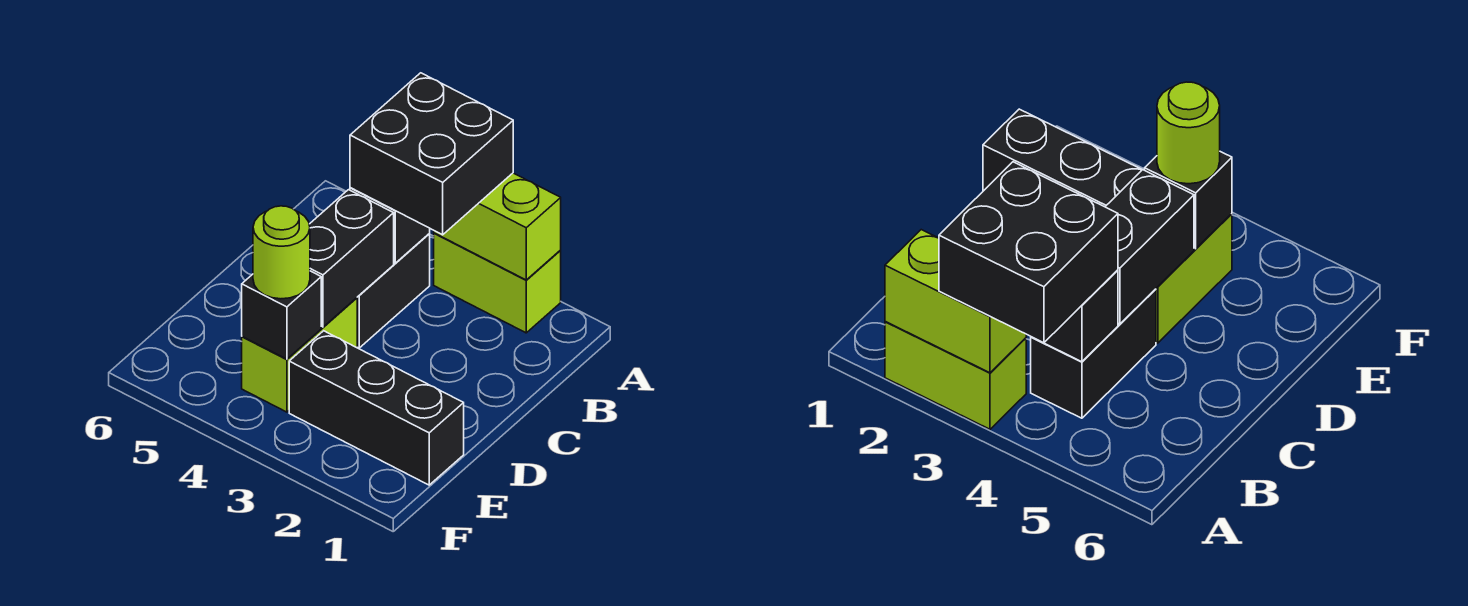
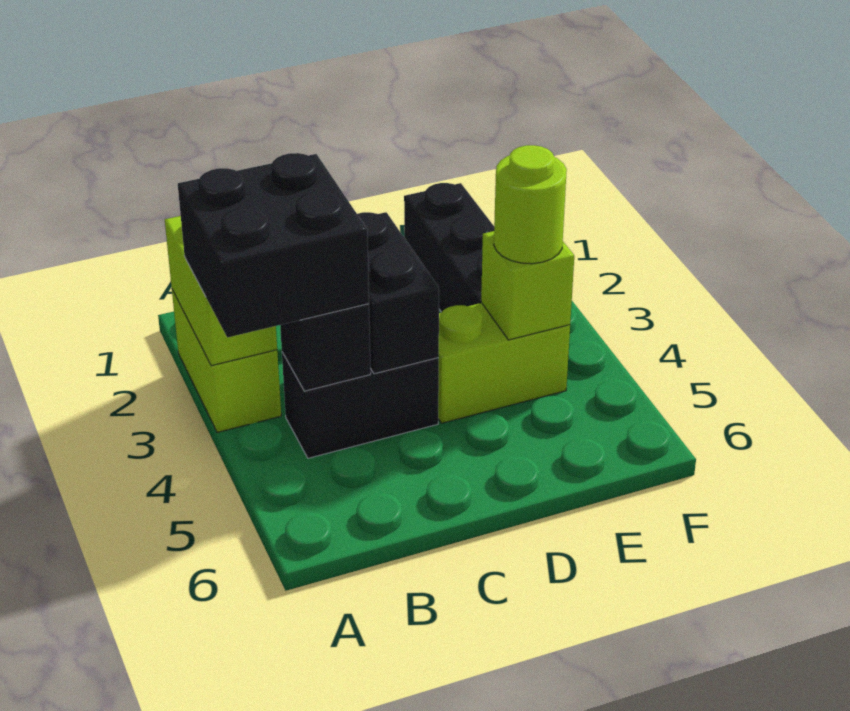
black brick C4:D4 level 2 -> black brick C3:C4 level 2
black brick E4 level 2 -> lime brick E4 level 2

